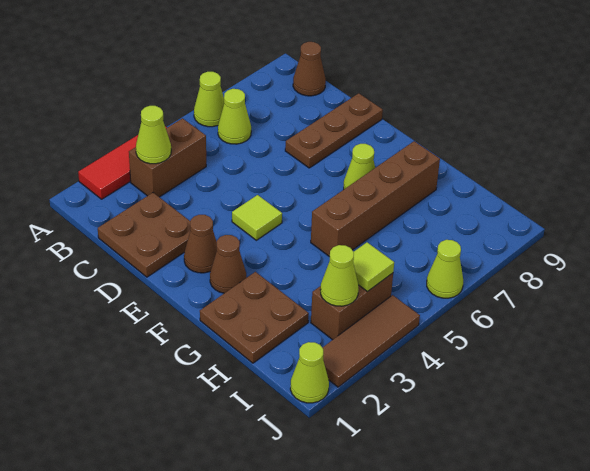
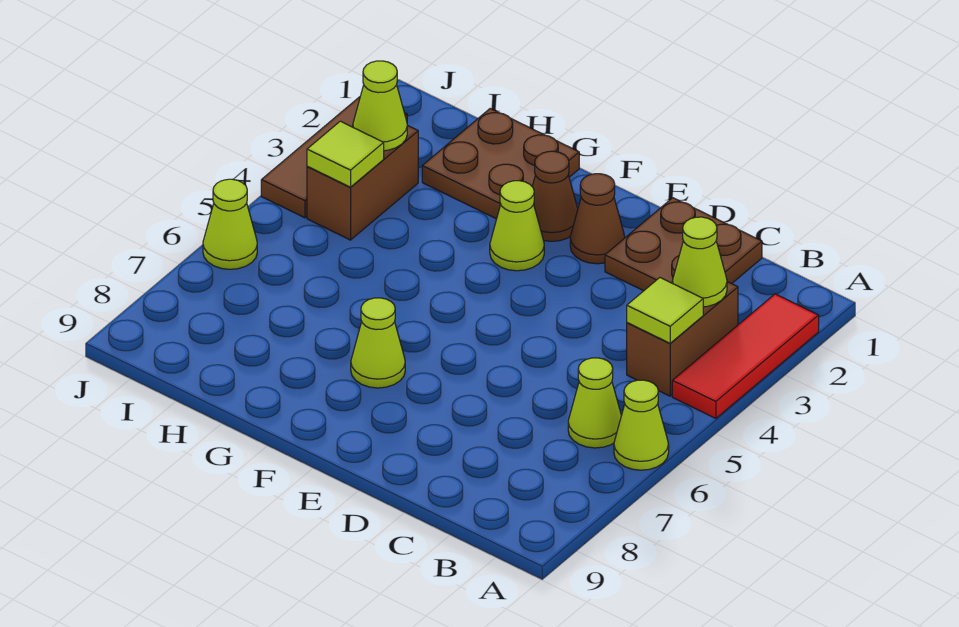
brown cone B9 level 1 -> none
brown plate D7:D9 level 1 -> none
lime tile E4 level 1 -> lime tile B4 level 2
brown brick G5:G8 level 1 -> none
lime cone J1 level 1 -> lime cone F3 level 1

